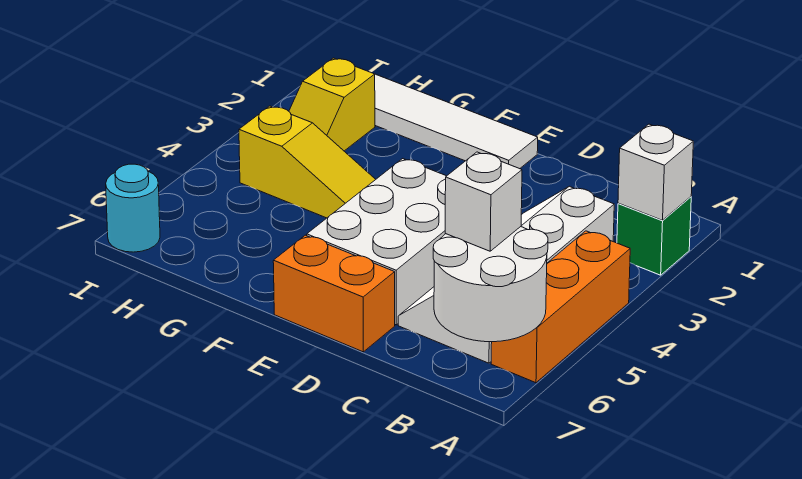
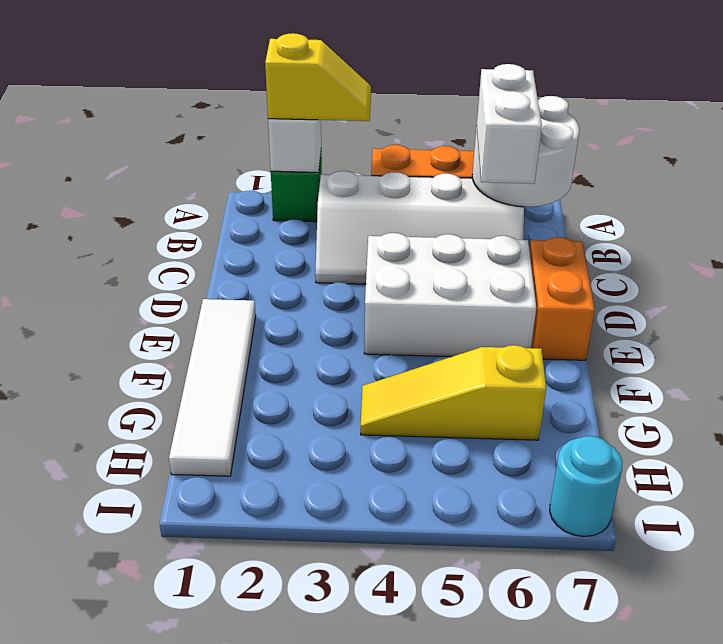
white brick B6 level 3 -> white brick B6:C6 level 3
yellow slope F4:H4 level 1 top H -> yellow slope G4:G6 level 1 top 6
yellow slope H2:H3 level 1 top 2 -> yellow slope A2:A3 level 3 top 2

